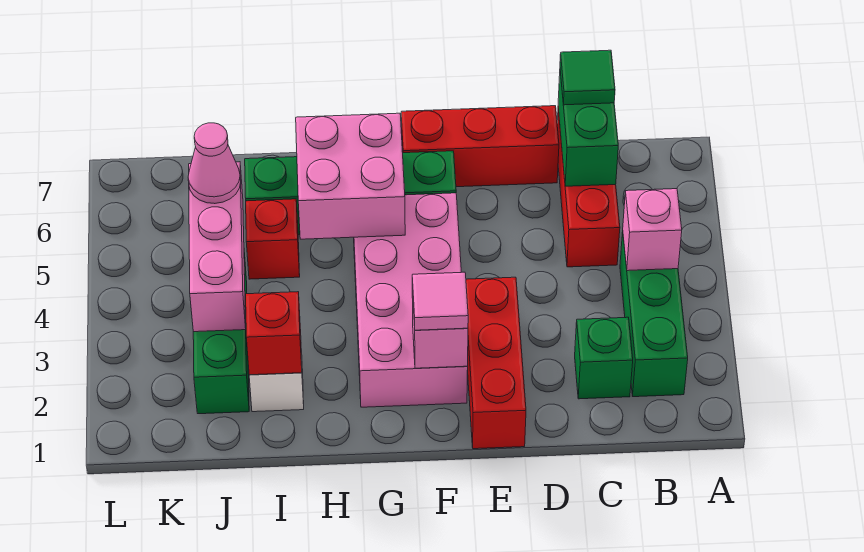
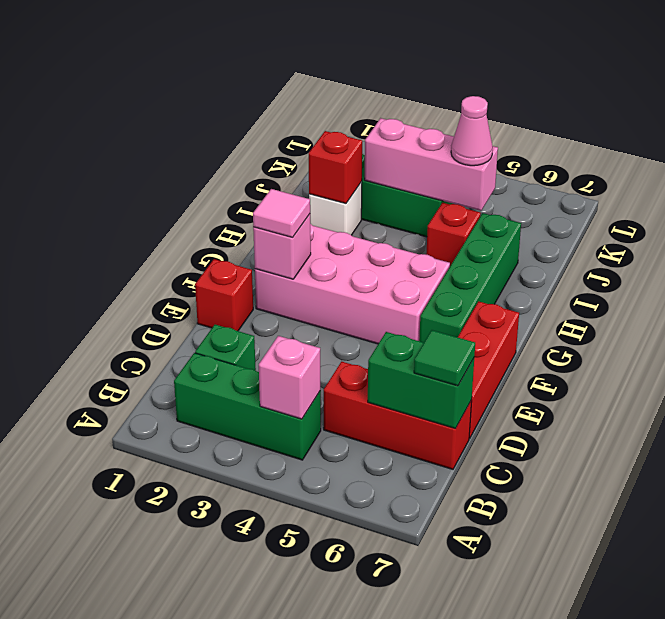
red brick E1:E3 level 1 -> red brick E1 level 1
pink brick G5:H6 level 2 -> none

